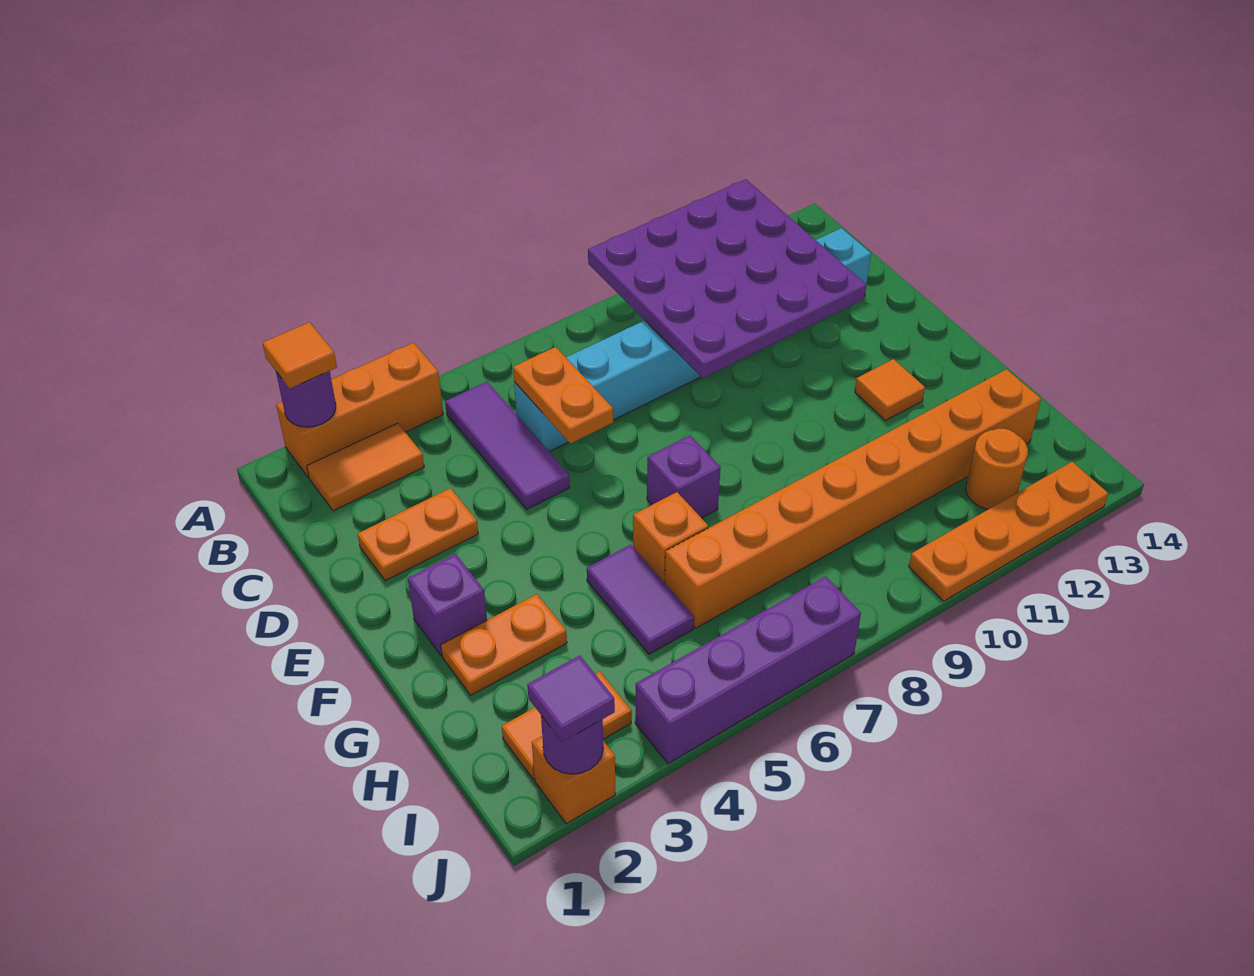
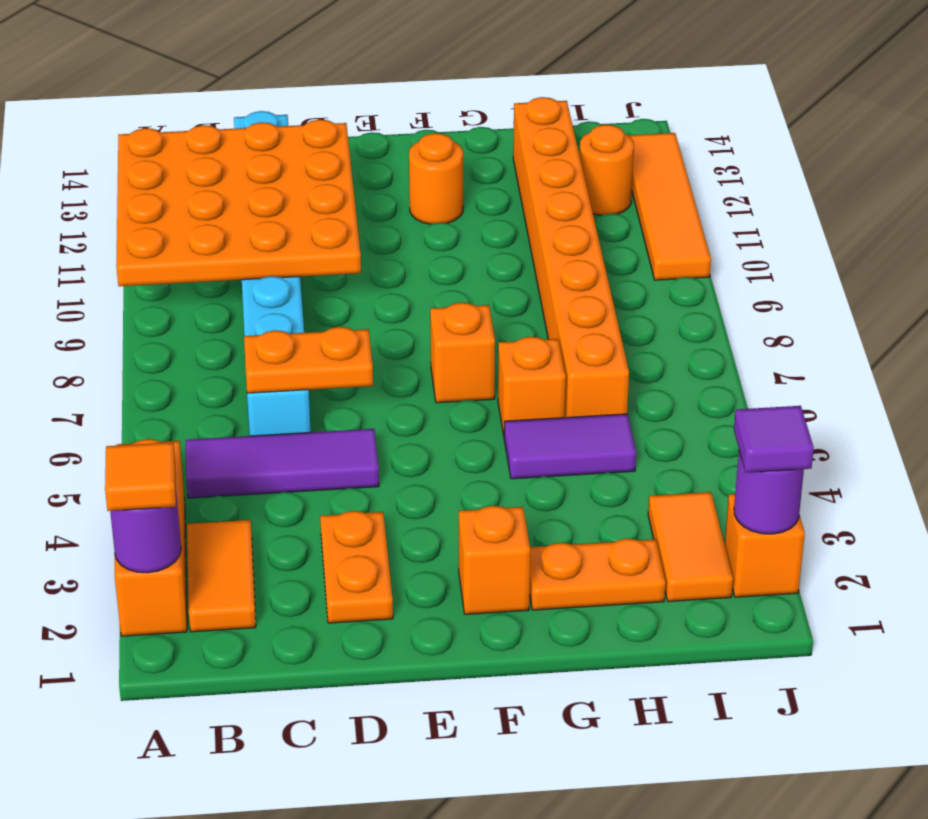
purple plate A9:D12 level 2 -> orange plate A9:D12 level 2
purple brick F2 level 1 -> orange brick F2 level 1
purple brick F7 level 1 -> orange brick F7 level 1
orange tile F12 level 1 -> orange round brick F12 level 1
orange plate G2:G3 level 1 -> orange plate G2:H2 level 1
purple brick J4:J7 level 1 -> none
orange plate J10:J13 level 1 -> orange tile J10:J13 level 1

